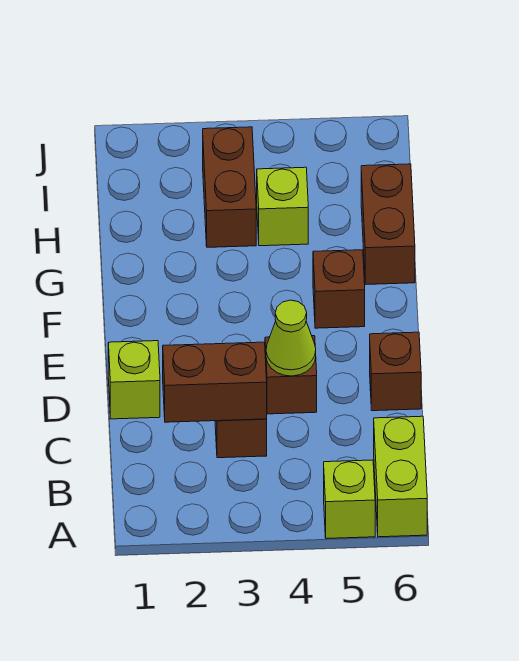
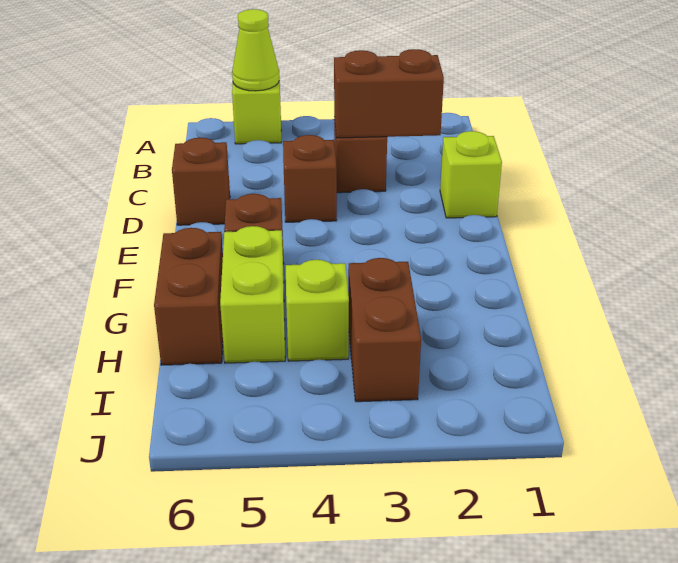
lime brick A6:B6 level 1 -> lime brick G5:H5 level 1
lime cone D4 level 2 -> lime cone A5 level 2

